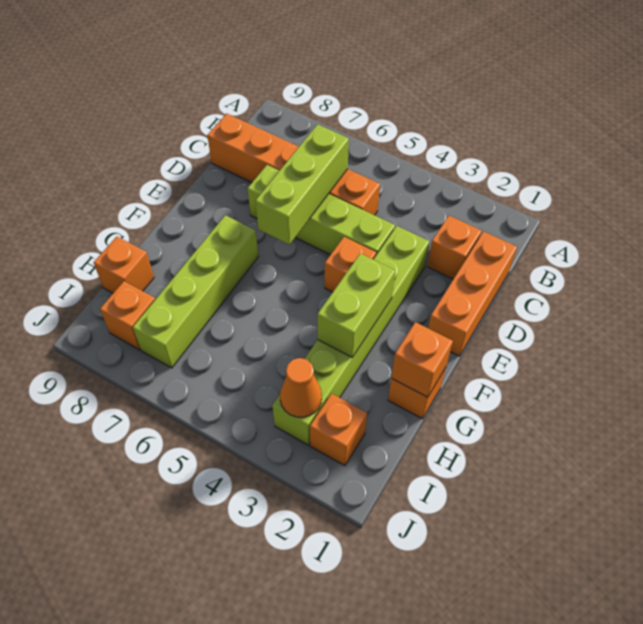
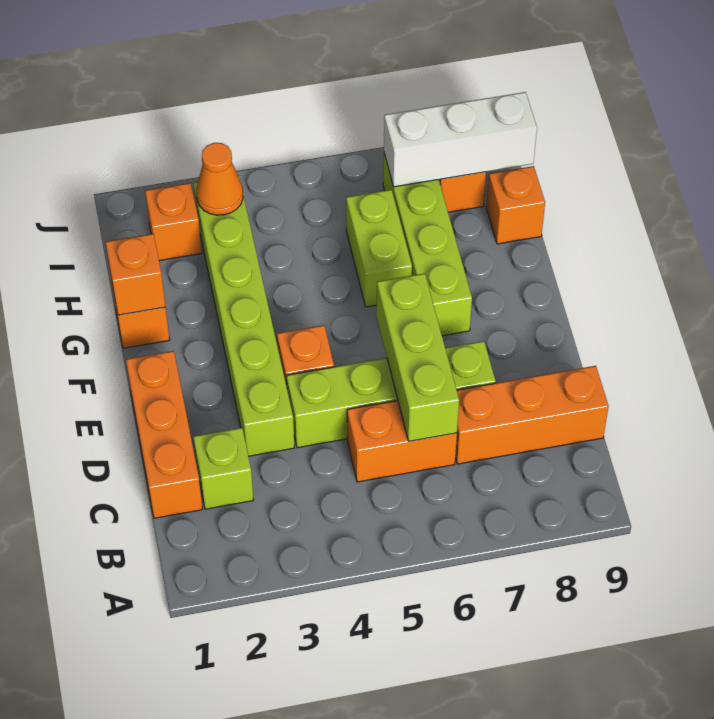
orange brick C2 level 1 -> lime brick C2 level 1
lime brick F3:G3 level 2 -> lime brick G6:H6 level 1
none -> white brick I7:I9 level 2

